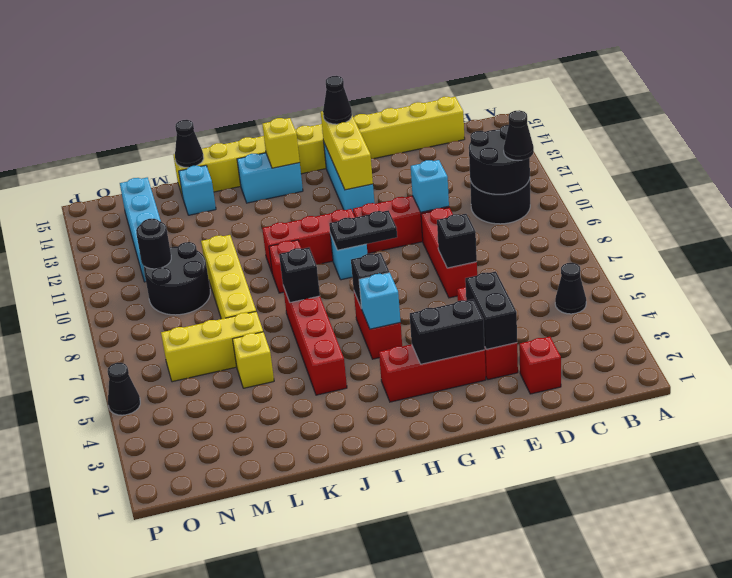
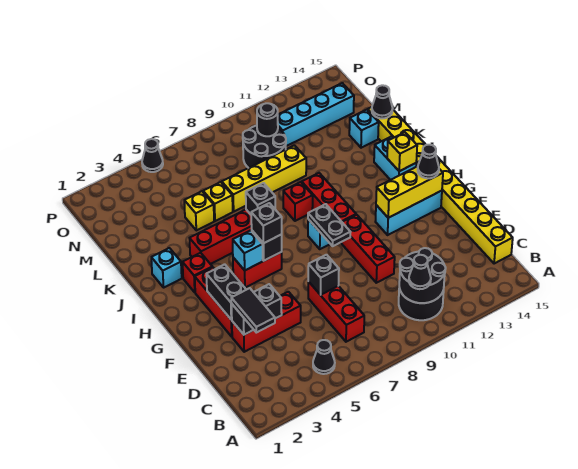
red brick D2 level 1 -> red brick I3 level 1
none -> black tile D3:E3 level 3
red brick E7:E9 level 1 -> red brick C7:E7 level 1
cyan brick E10 level 2 -> cyan brick J2 level 1
none -> black brick H6 level 3
yellow brick L6:N6 level 1 -> yellow brick L6 level 1

